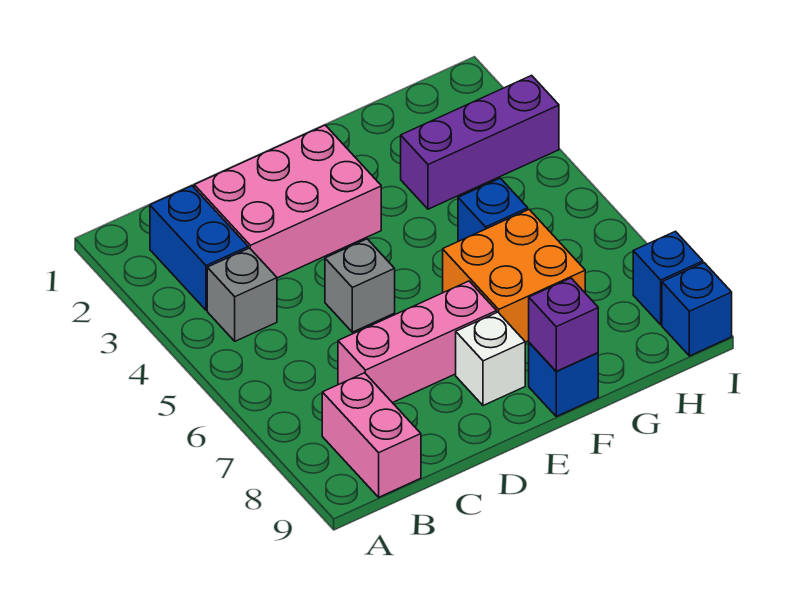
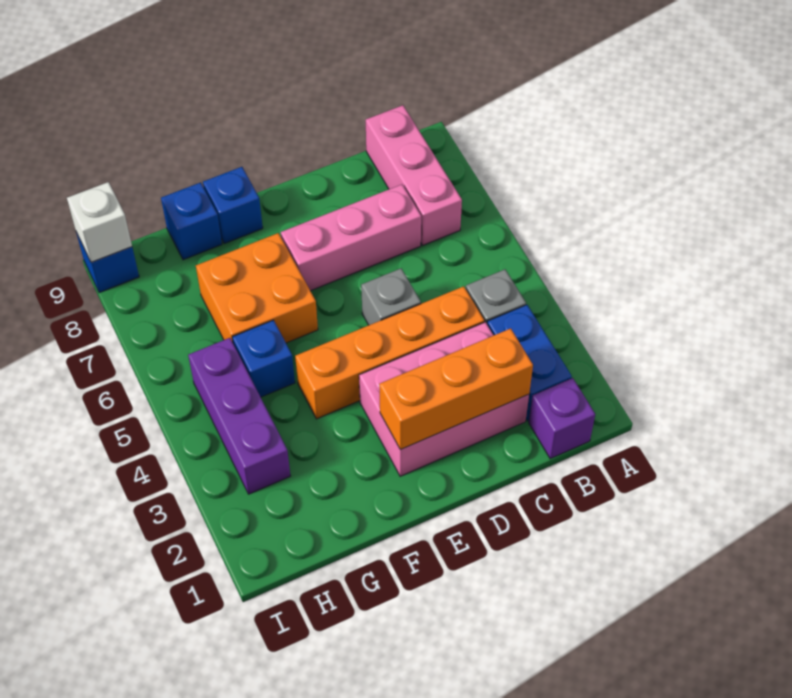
pink brick B8:B9 level 1 -> pink brick B7:B9 level 1
none -> orange brick C2:E2 level 2
none -> orange brick C4:F4 level 1
white brick E8 level 1 -> white brick I9 level 2
purple brick F9 level 2 -> purple brick B1 level 1
purple brick G3:I3 level 1 -> purple brick H3:H5 level 1
blue brick I8 level 1 -> blue brick G9 level 1

